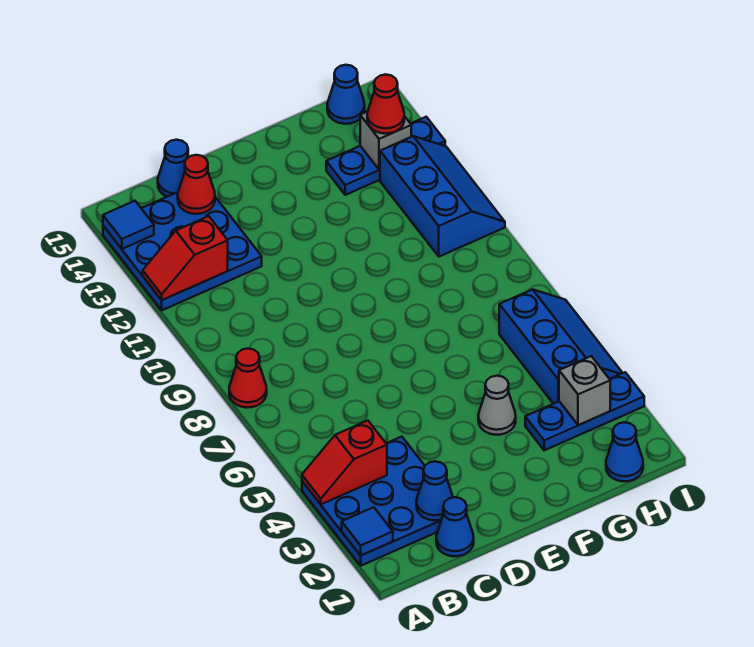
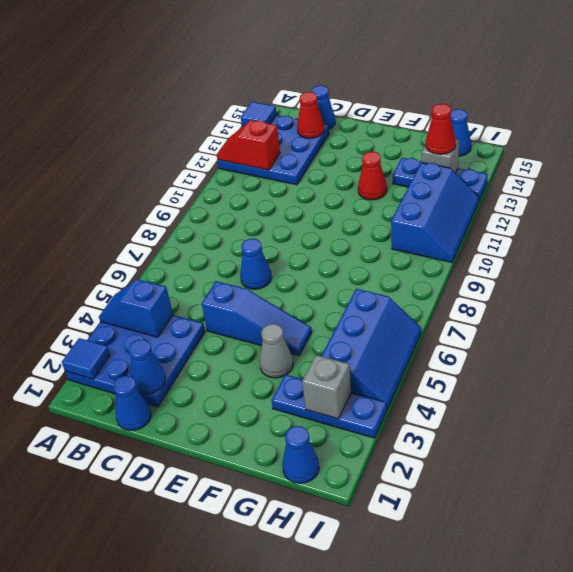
red slope A4:B4 level 2 top B -> blue slope A4:B4 level 2 top B
red cone A8 level 1 -> red cone F12 level 1
none -> blue slope D5:F5 level 1 top D
none -> blue cone D7 level 1

